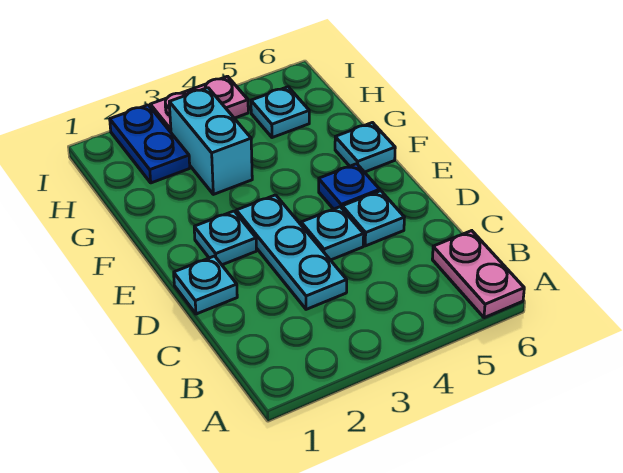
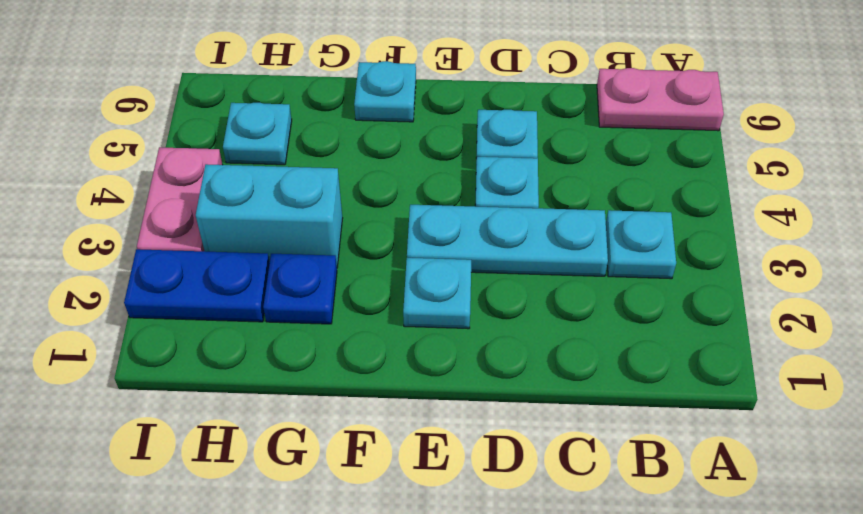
cyan plate D1 level 1 -> cyan plate B3 level 1
blue plate E5 level 1 -> blue plate G2 level 1

